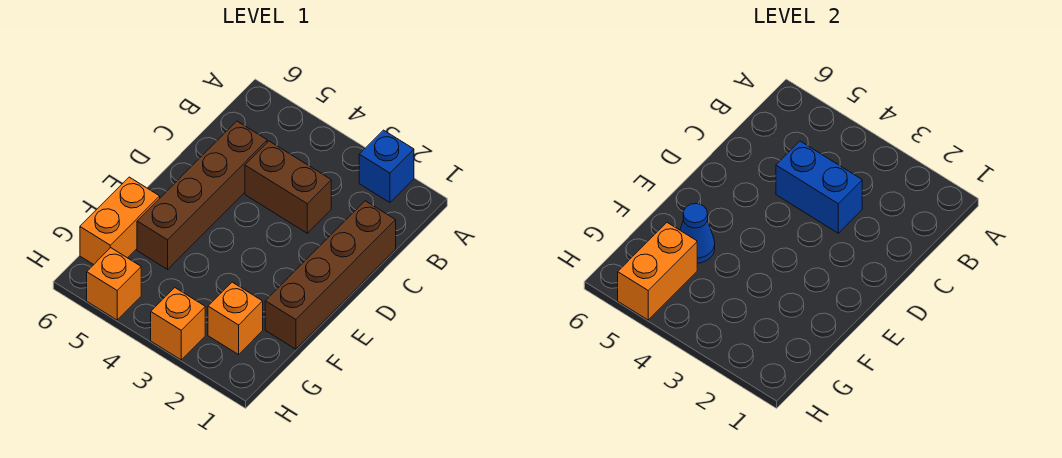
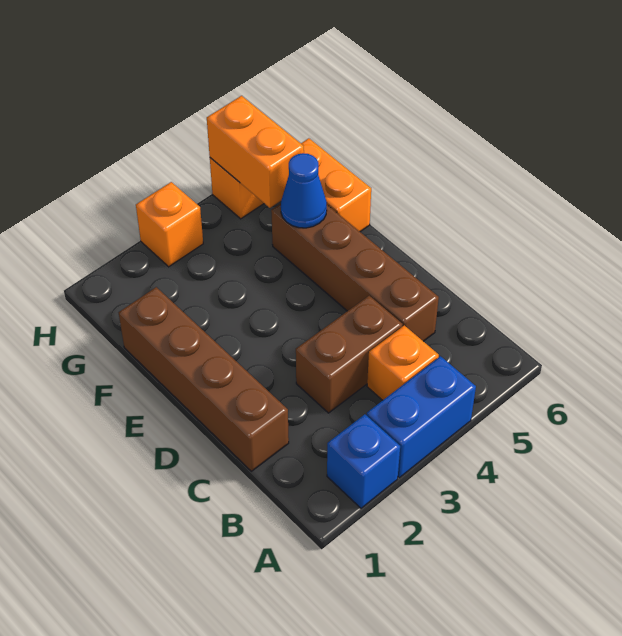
blue brick C3:C4 level 2 -> blue brick A3:A4 level 1
orange brick G2 level 1 -> orange brick B4 level 1

